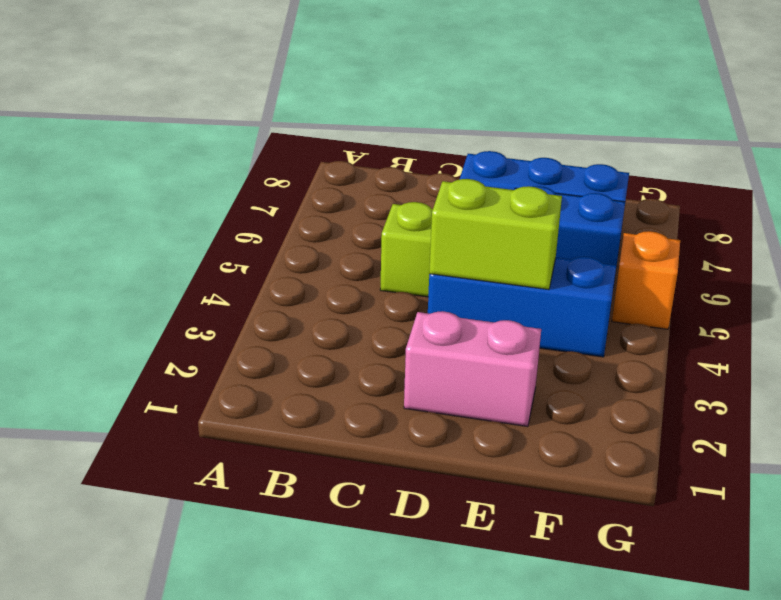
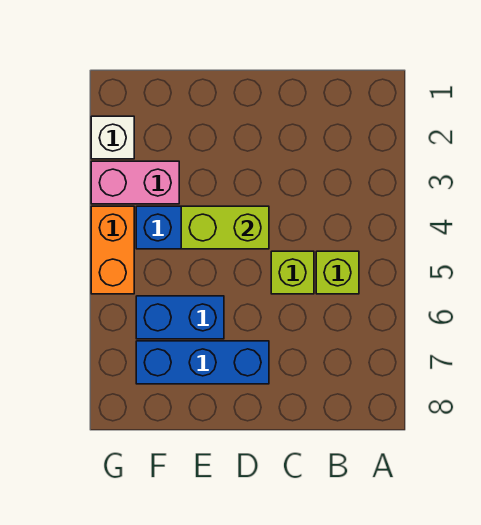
none -> lime brick B5 level 1
pink brick D2:E2 level 1 -> pink brick F3:G3 level 1
none -> white brick G2 level 1
orange brick G5 level 1 -> orange brick G4:G5 level 1

